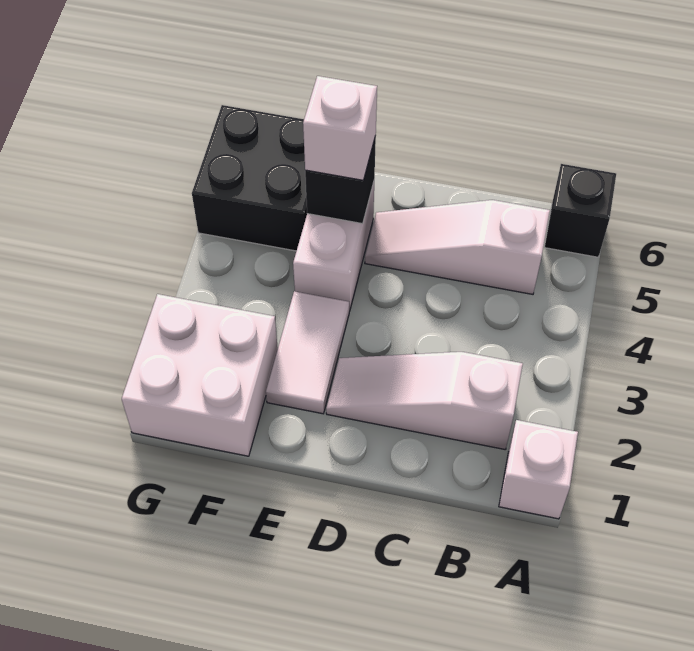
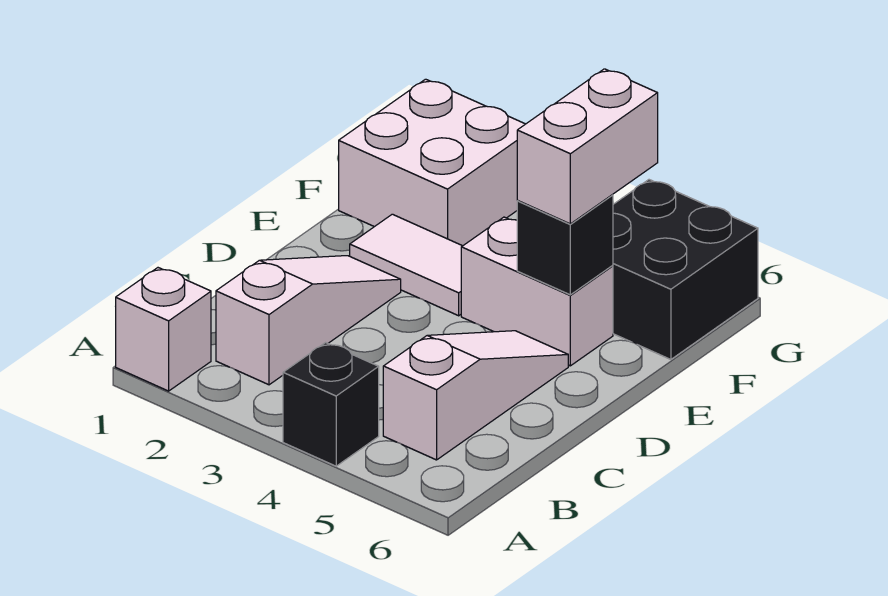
black brick A6 level 1 -> black brick A4 level 1
white brick E5 level 3 -> white brick E5:F5 level 3

